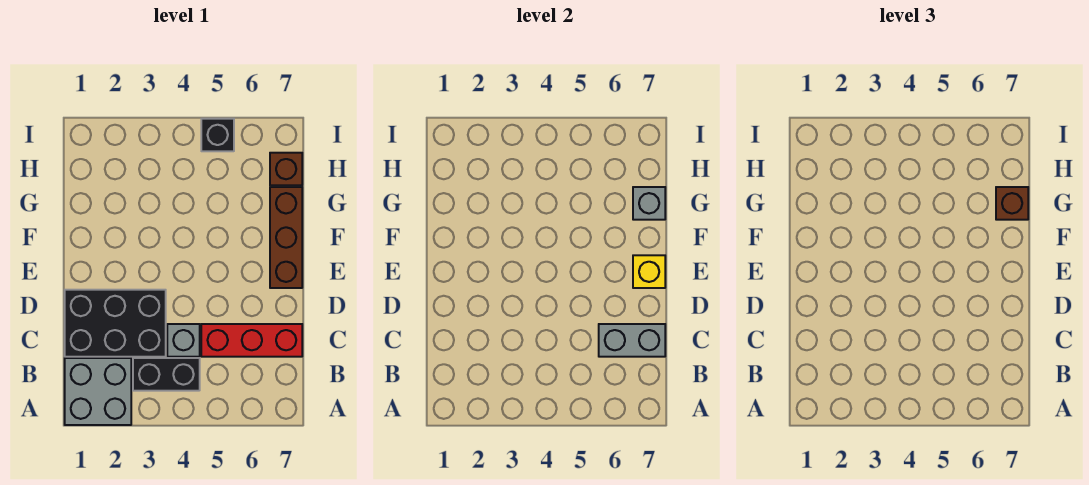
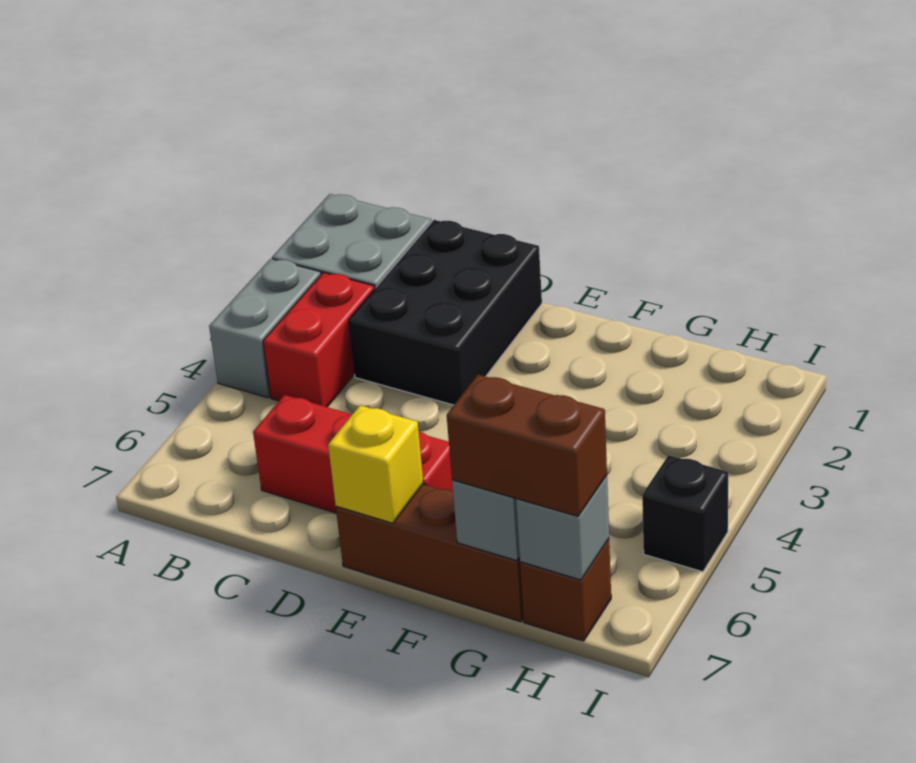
black brick B3:B4 level 1 -> red brick B3:B4 level 1
grey brick C4 level 1 -> grey brick H7 level 2
red brick C5:C7 level 1 -> red brick C6:E6 level 1
grey brick C6:C7 level 2 -> grey brick A3:A4 level 1
brown brick G7 level 3 -> brown brick G7:H7 level 3

